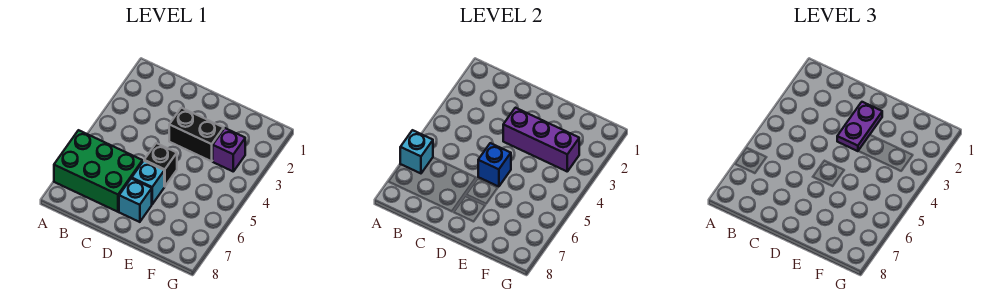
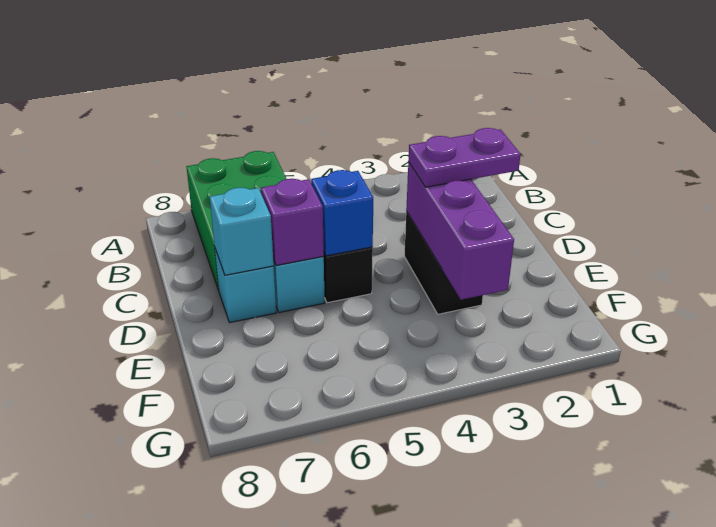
cyan brick A6 level 2 -> cyan brick D7 level 2
purple brick F3 level 1 -> purple brick D6 level 2

